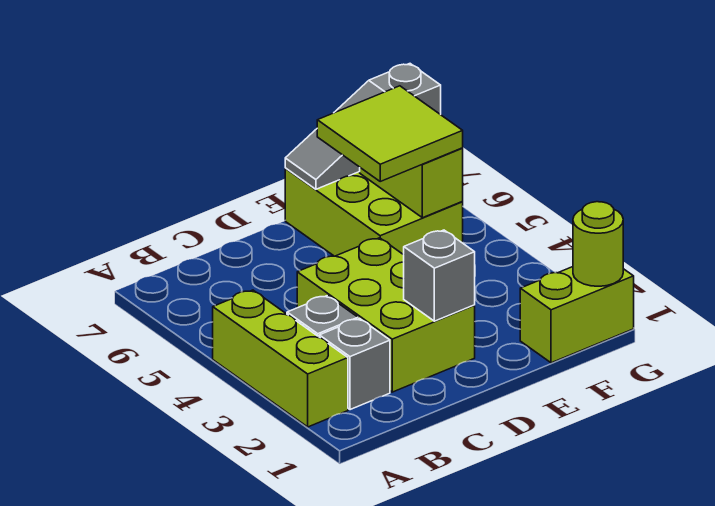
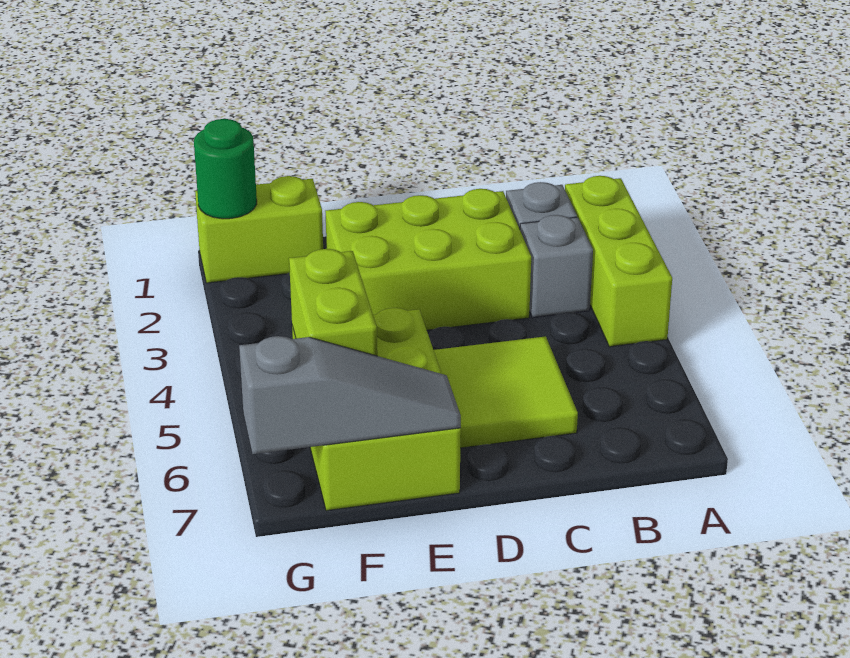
lime brick C2:D4 level 1 -> lime brick C2:E3 level 1
grey brick D2 level 2 -> none
lime tile E5:F6 level 3 -> lime tile C5:D6 level 1
lime round brick G1 level 2 -> green round brick G1 level 2

